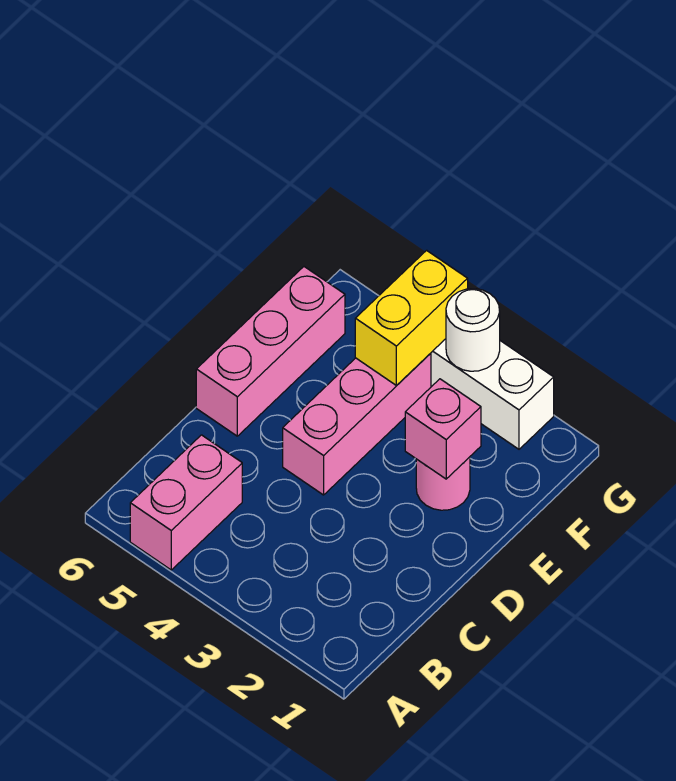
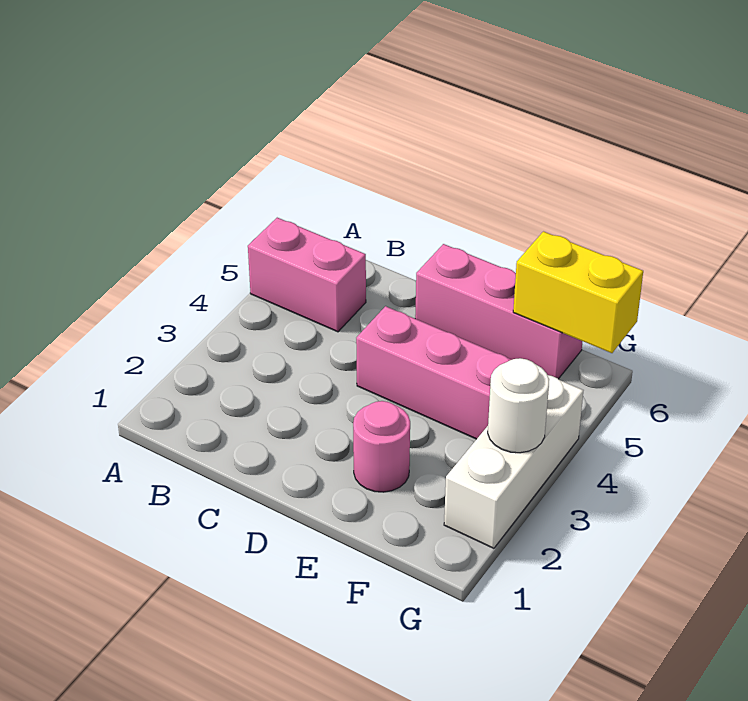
pink brick E2 level 2 -> none
yellow brick F4:G4 level 2 -> yellow brick F6:G6 level 2

